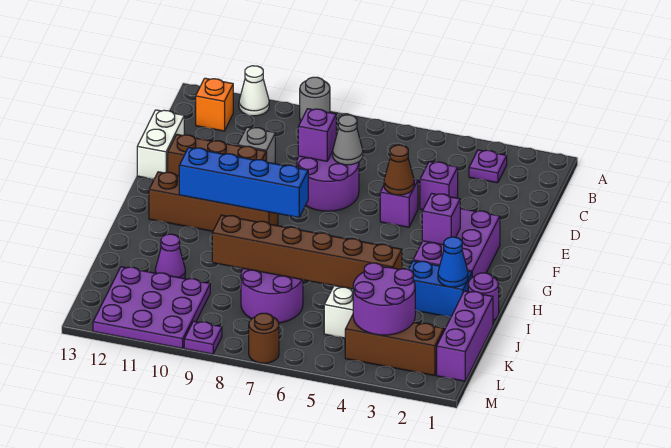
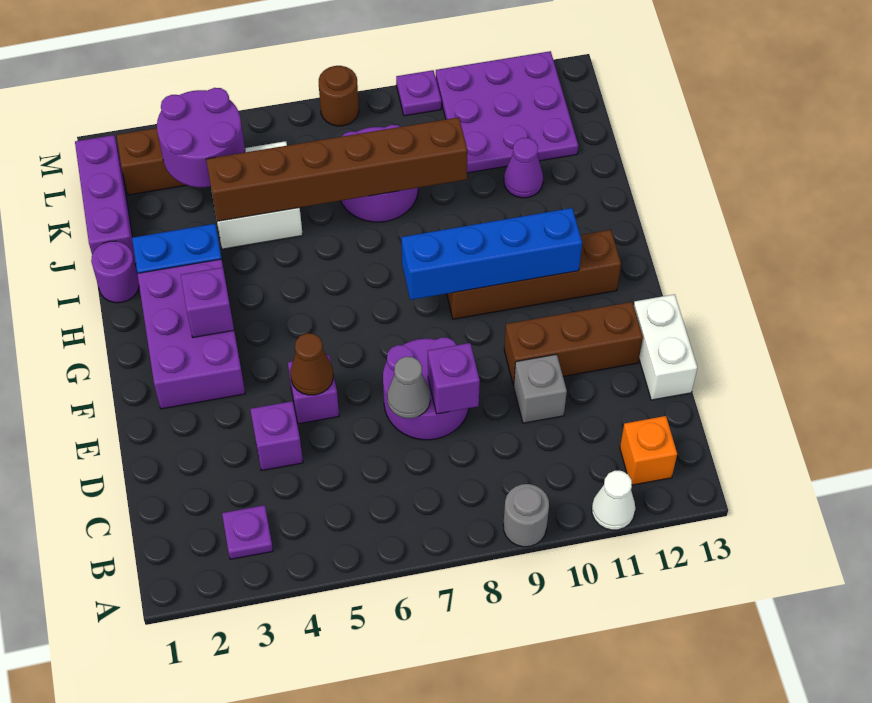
blue cone I2 level 2 -> none

